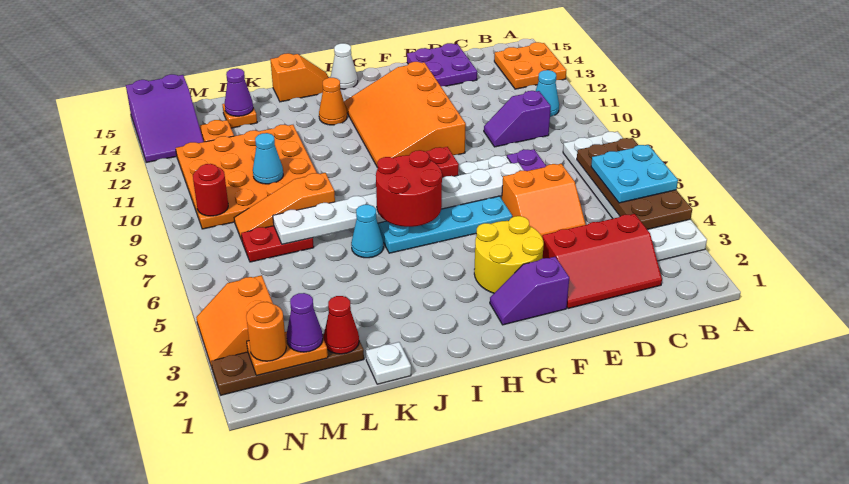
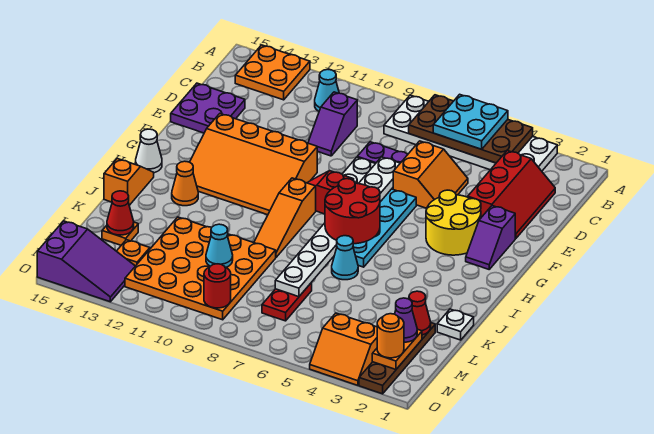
orange slope K8:M8 level 1 top K -> orange slope H9:J9 level 1 top H
purple cone L14 level 2 -> red cone L14 level 2

